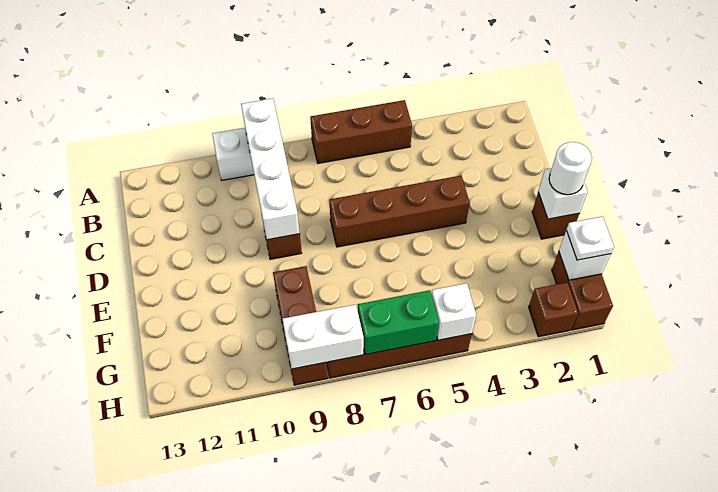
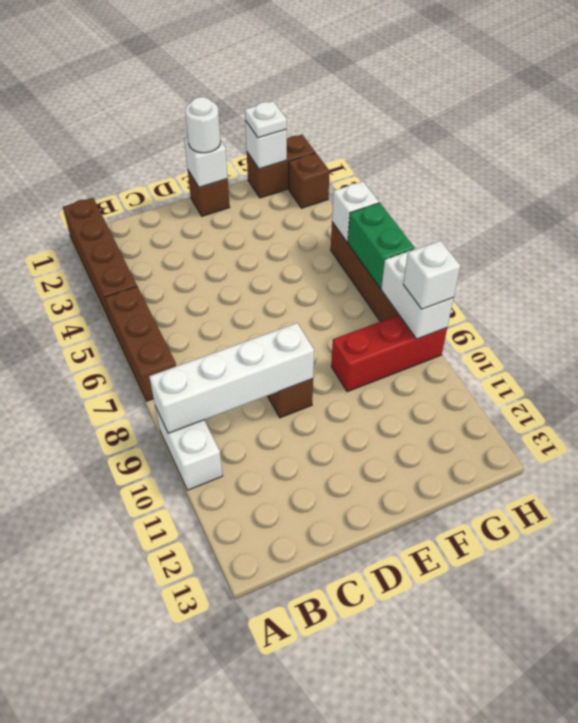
brown brick D4:D7 level 1 -> brown brick A1:A4 level 1
brown brick F9:H9 level 1 -> red brick F9:H9 level 1
none -> white brick H9 level 3

